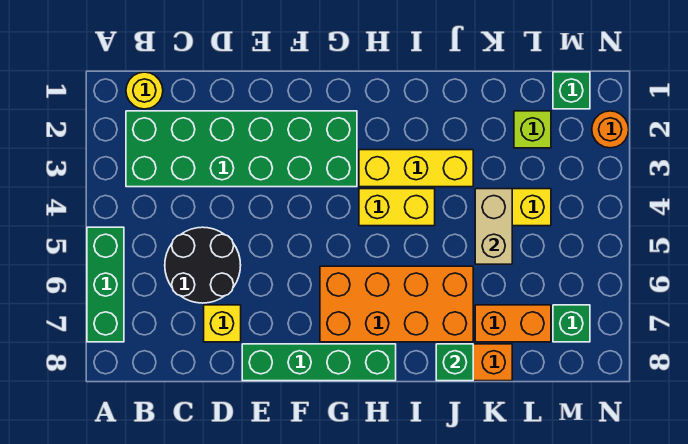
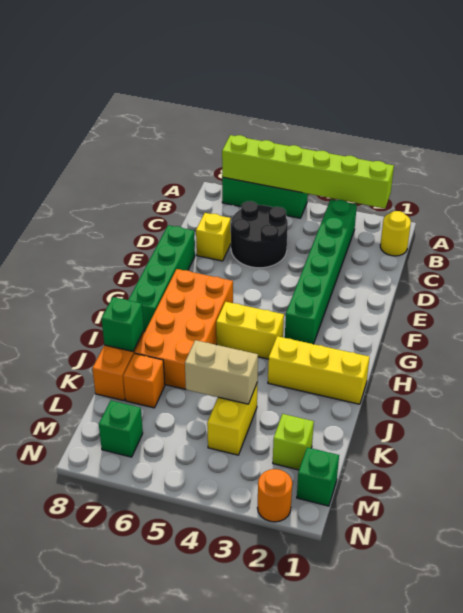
none -> lime brick A2:A7 level 2
green brick B2:G3 level 1 -> green brick B3:G3 level 1
yellow brick H3:J3 level 1 -> yellow brick I1:I3 level 1
yellow brick H4:I4 level 1 -> yellow brick H4:H5 level 1
orange brick K7:L7 level 1 -> orange brick K7 level 1

